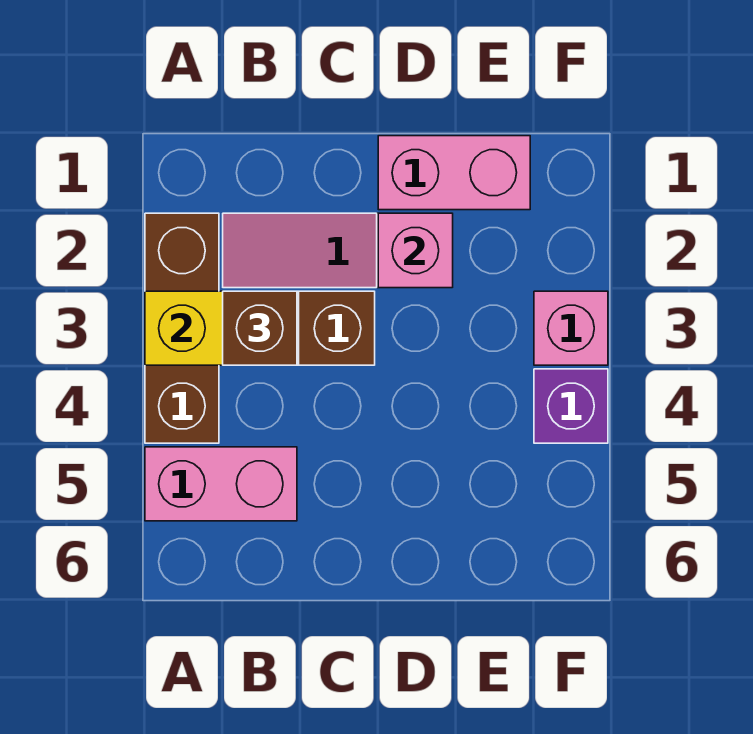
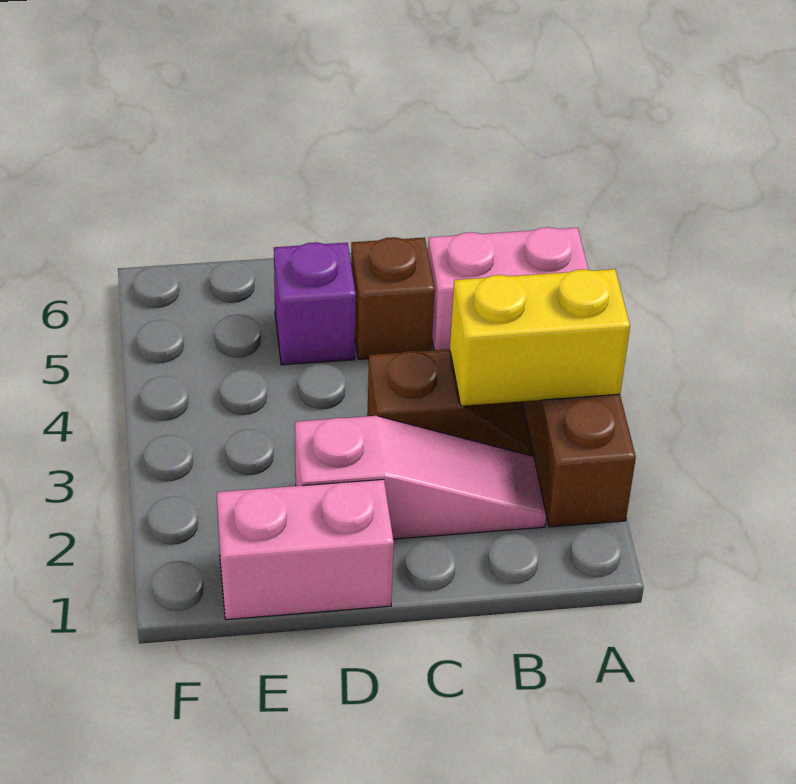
brown brick B3 level 3 -> brown brick C5 level 1
pink brick D2 level 2 -> none
pink brick F3 level 1 -> none
purple brick F4 level 1 -> purple brick D5 level 1

